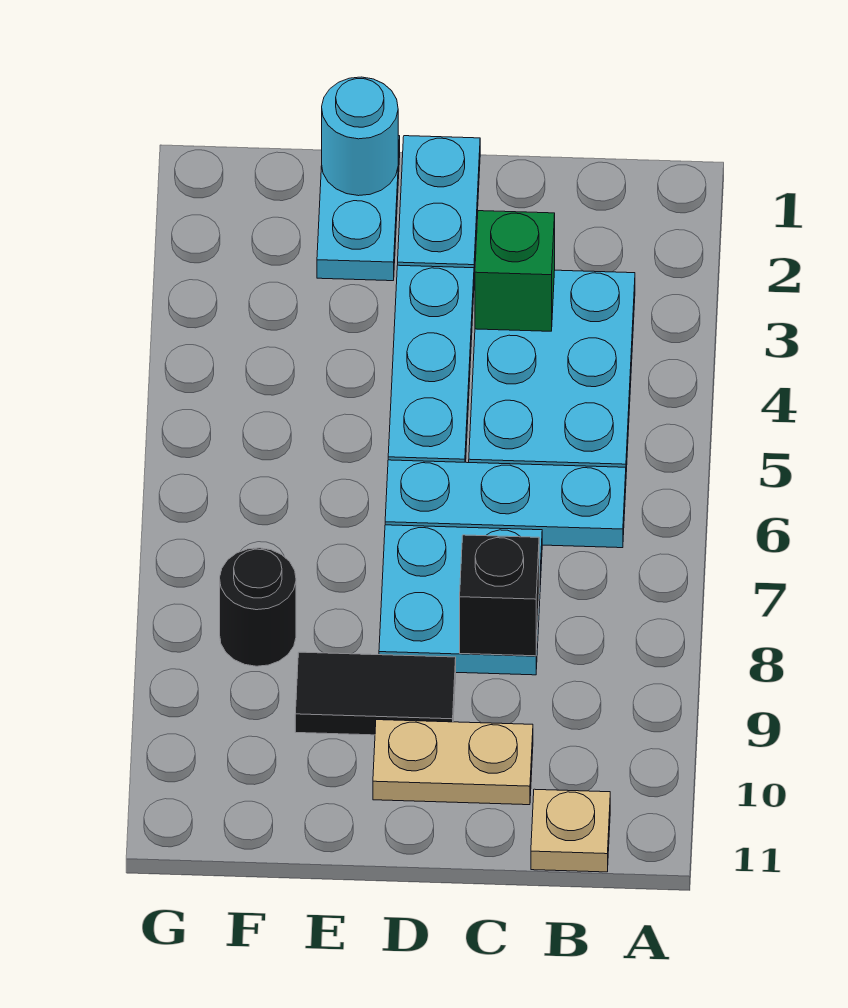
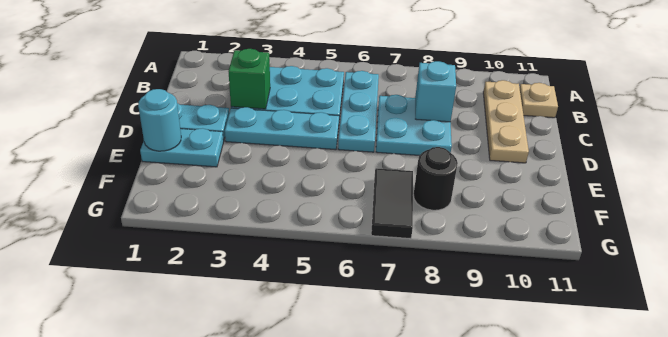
black brick C8 level 2 -> cyan brick C8 level 2
tan plate C10:D10 level 1 -> tan plate B10:D10 level 1
black tile D9:E9 level 1 -> black tile F7:G7 level 1

